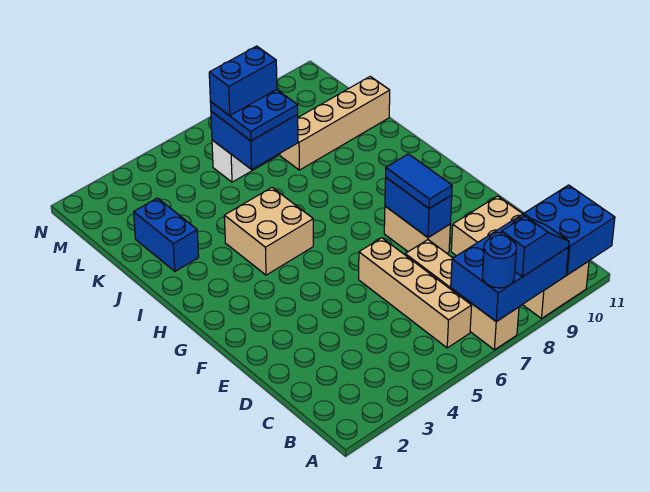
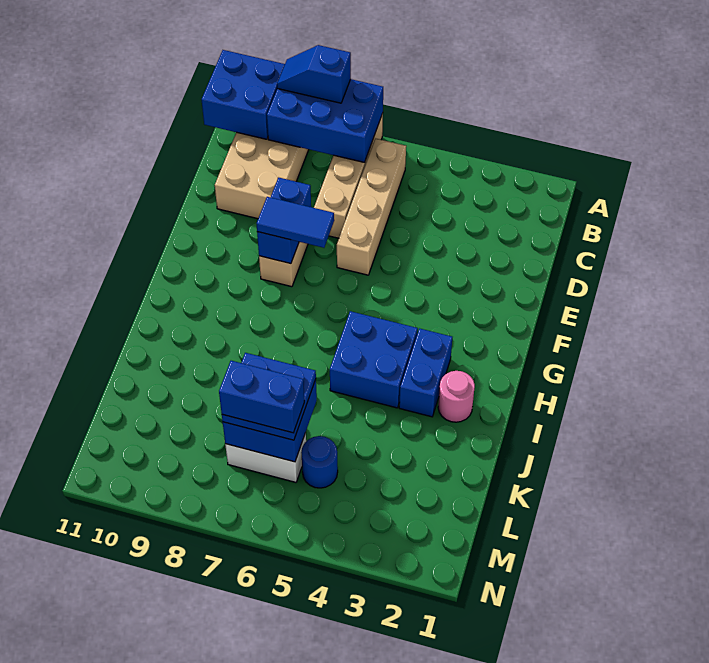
blue round brick A7 level 3 -> blue round brick L5 level 1
blue tile E8:F8 level 3 -> blue tile F7:F8 level 3
tan brick H4:I5 level 1 -> blue brick H4:I5 level 1
none -> pink round brick I2 level 1
blue brick J2:K2 level 1 -> blue brick H3:I3 level 1
tan brick K8:K11 level 1 -> none

